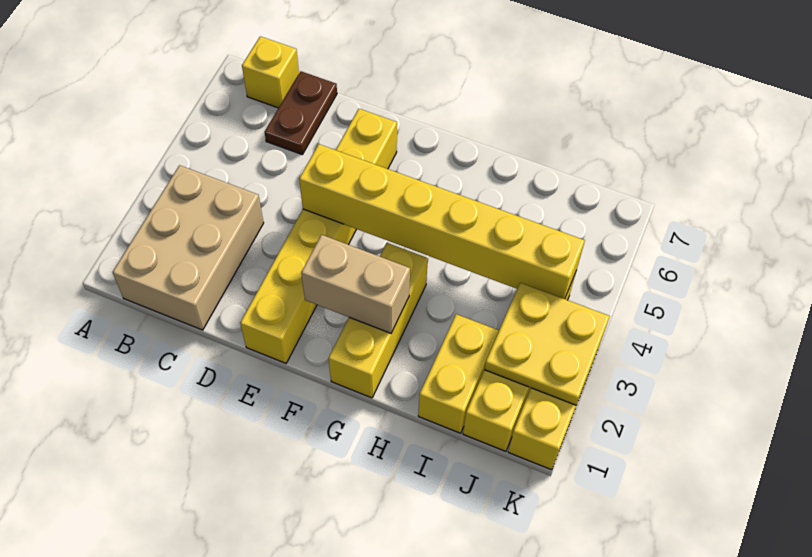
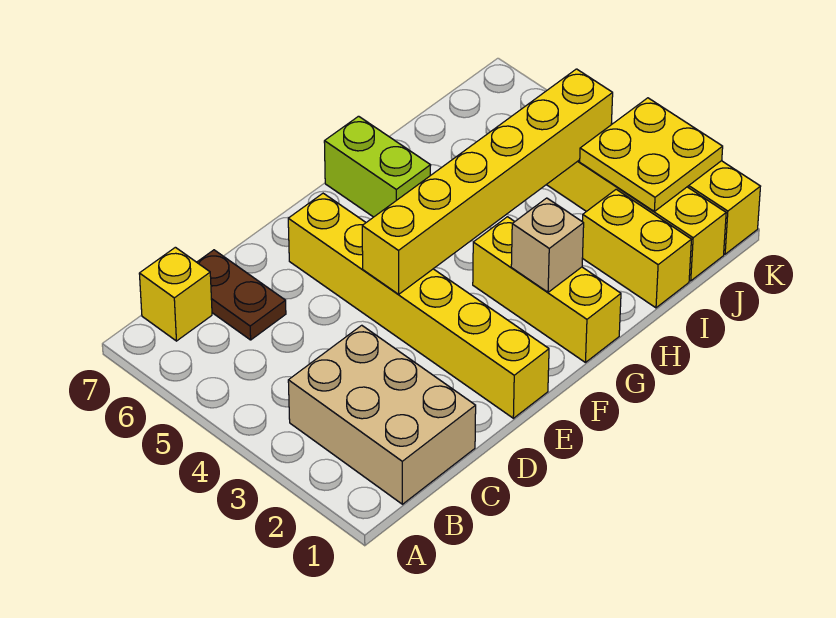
tan brick F2:G2 level 2 -> tan brick G2 level 2
none -> lime brick G6:G7 level 1

